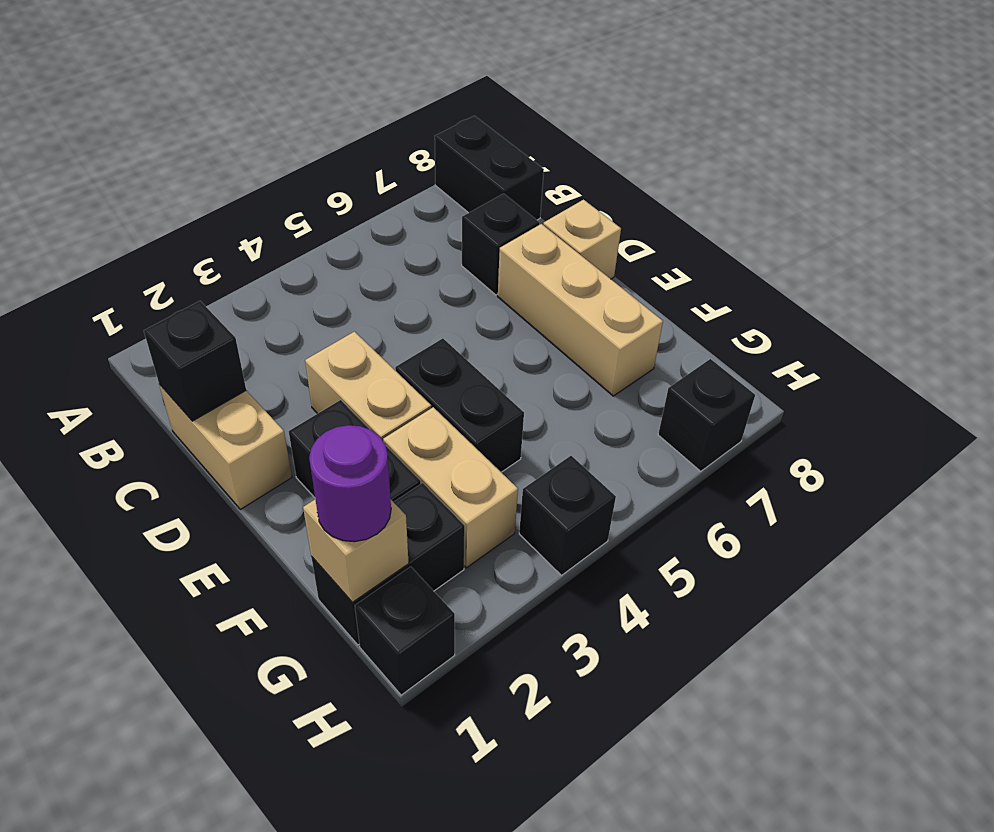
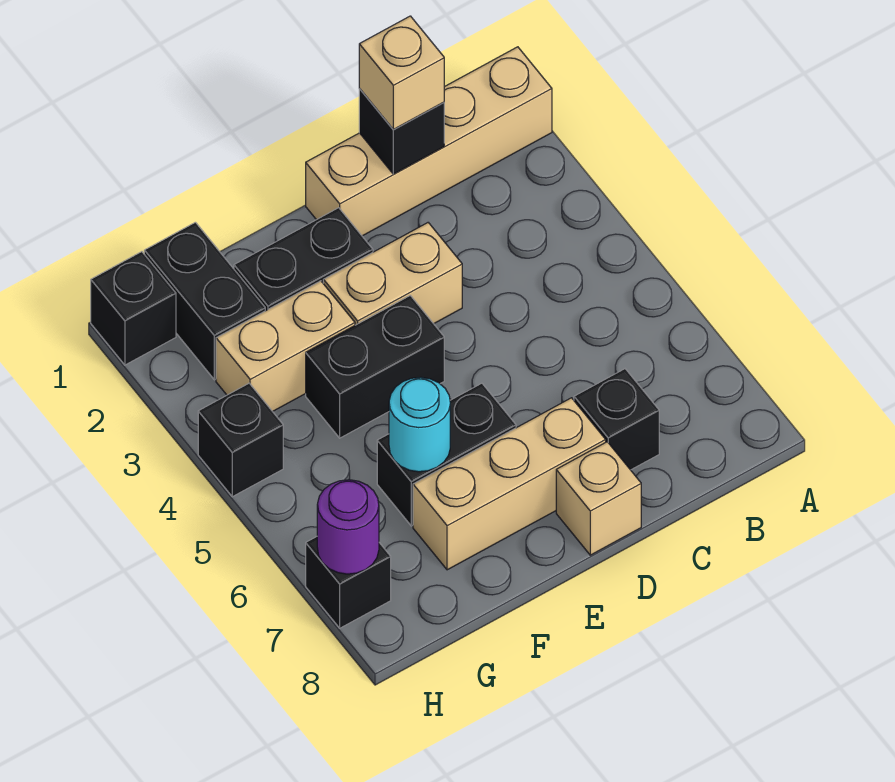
black brick A8:B8 level 1 -> black brick E6:F6 level 1
tan brick C1:D1 level 1 -> tan brick A1:D1 level 1
none -> cyan round brick F6 level 2
tan brick G1 level 2 -> tan brick C1 level 3
purple round brick G1 level 3 -> purple round brick H7 level 2

